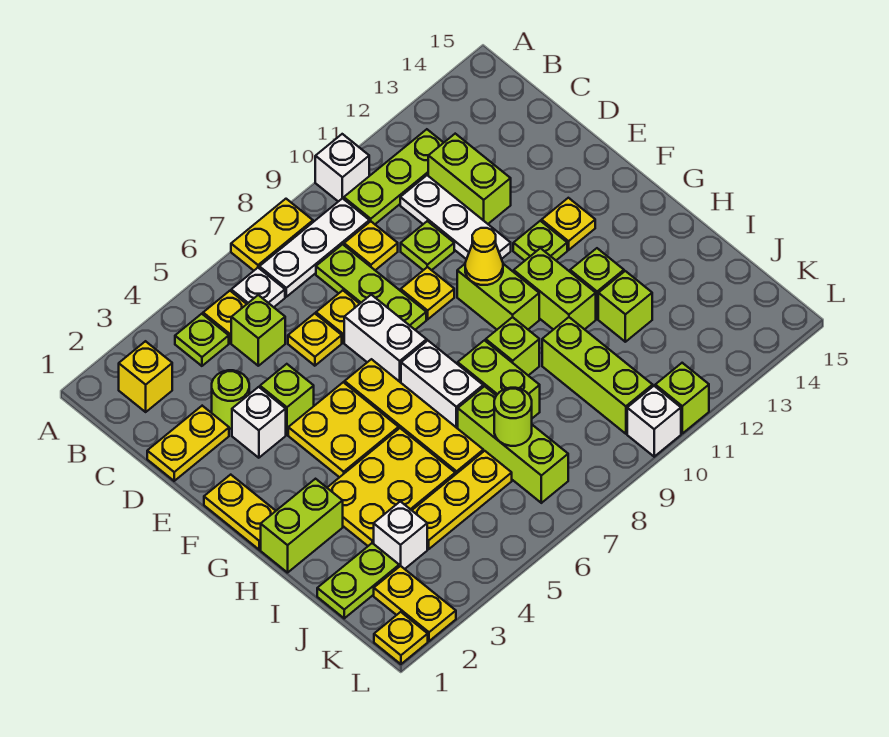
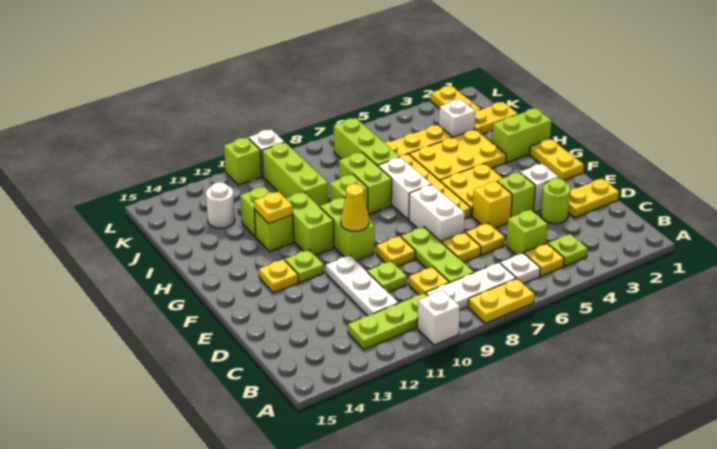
yellow brick B2 level 1 -> yellow brick E5 level 1
lime brick C12:D12 level 1 -> none
lime plate J1:J2 level 1 -> yellow plate J1:J2 level 1
lime round brick J7 level 2 -> none
none -> white round brick J13 level 1
yellow plate L1 level 1 -> yellow plate H12 level 2

